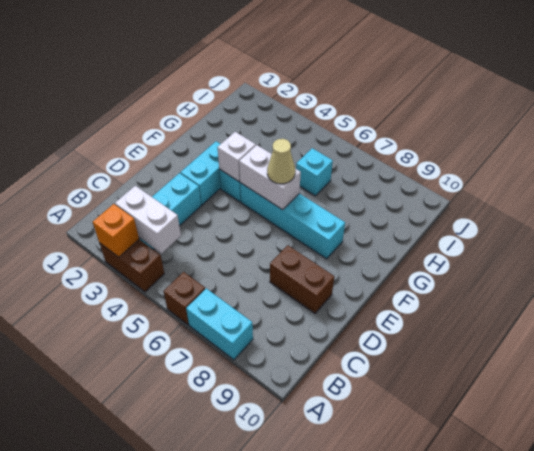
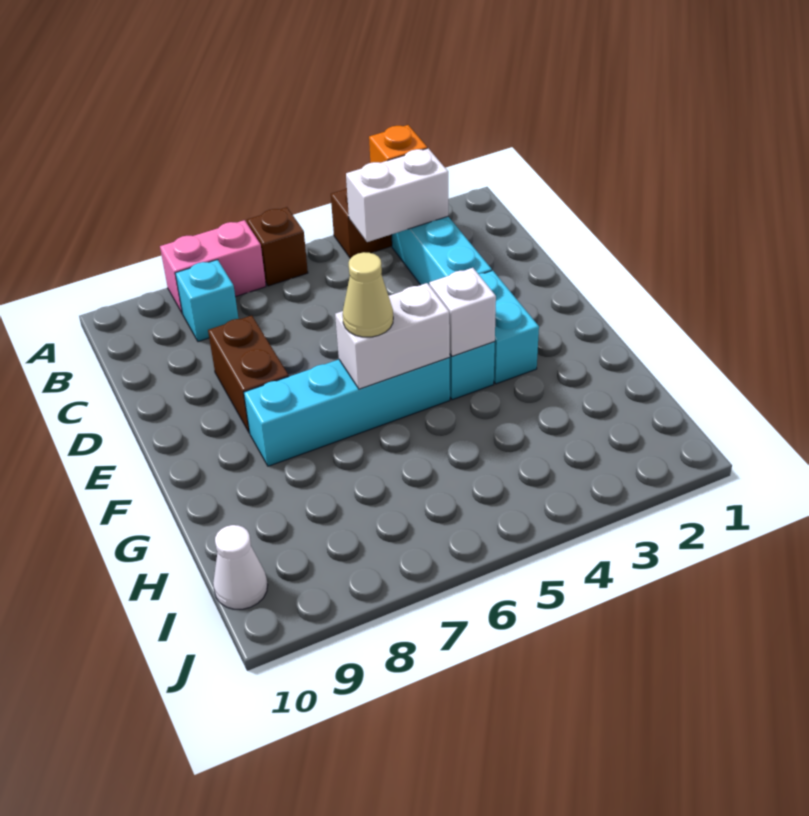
cyan brick A7:A8 level 1 -> pink brick A7:A8 level 1
brown brick D8:D9 level 1 -> brown brick D8:E8 level 1
cyan brick H6 level 1 -> cyan brick B8 level 1
none -> white cone I10 level 1

